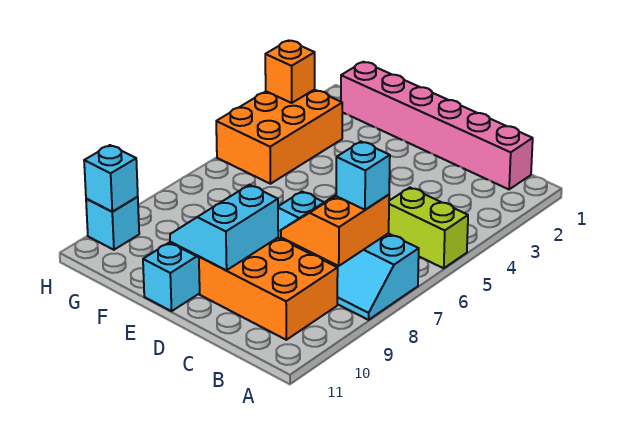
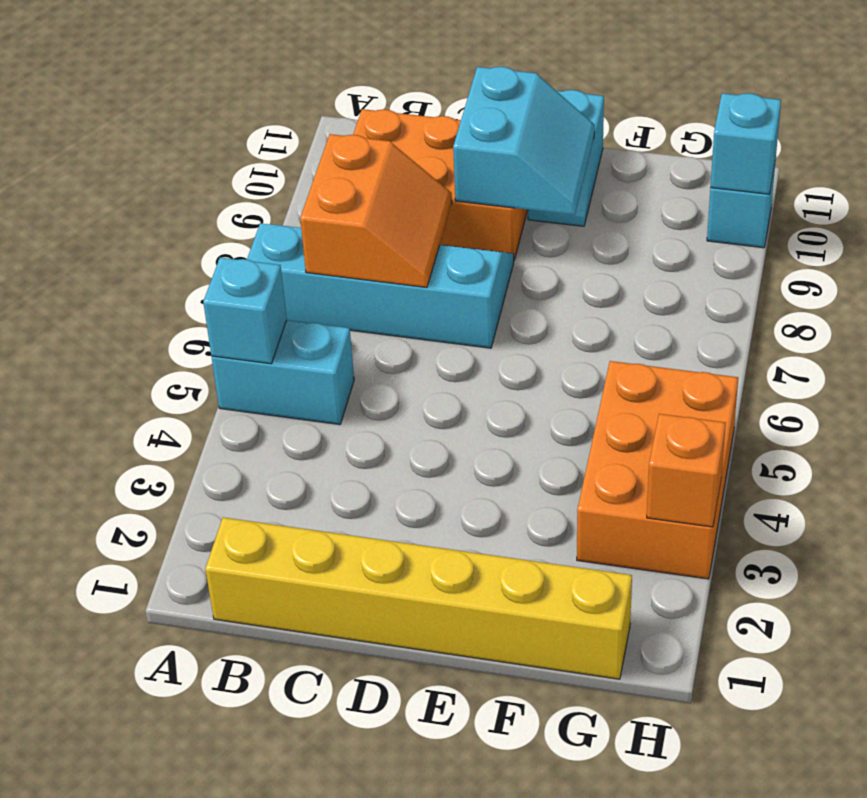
lime brick A5:B5 level 1 -> cyan brick A5:B5 level 1
pink brick B1:G1 level 1 -> yellow brick B1:G1 level 1
cyan brick B7 level 3 -> cyan brick A5 level 2

